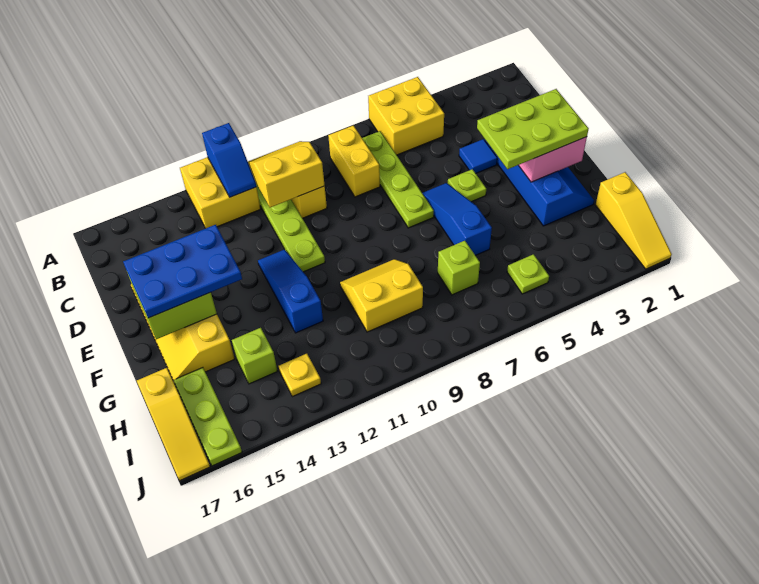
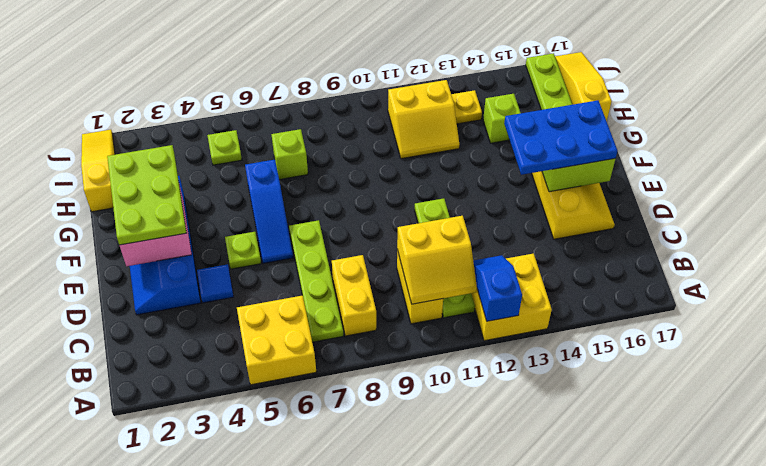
lime plate E2:F4 level 3 -> lime plate E2:G3 level 3
blue slope E12:G12 level 1 top G -> none
yellow slope G9:H10 level 1 top H -> yellow slope H11:I12 level 1 top I

